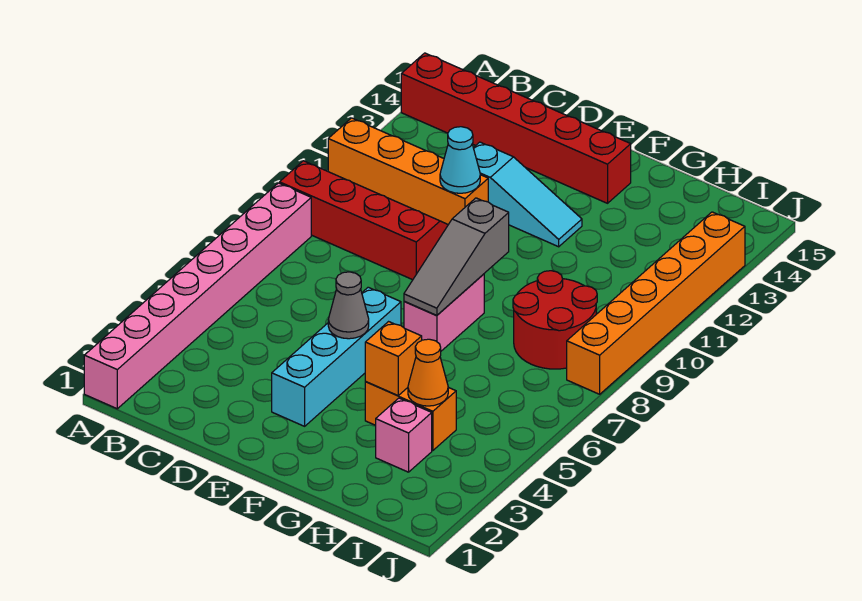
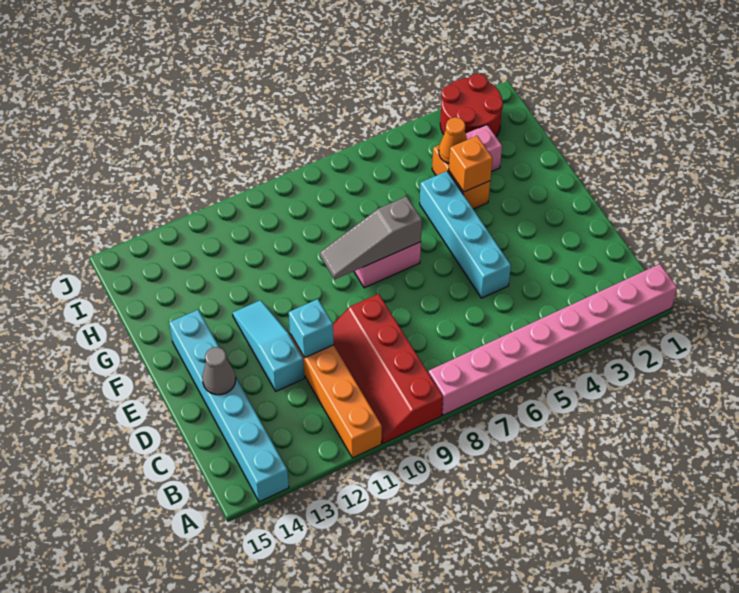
red brick A14:F14 level 1 -> cyan brick A14:F14 level 1
cyan cone D11 level 2 -> cyan brick D11 level 2
cyan brick E3:E6 level 1 -> cyan brick D5:G5 level 1
grey cone E5 level 2 -> grey cone D14 level 2
grey slope F7:F9 level 2 top 9 -> grey slope F7:F9 level 2 top 7
red round brick H8:I9 level 1 -> red round brick I2:J3 level 1
orange brick J8:J13 level 1 -> none

